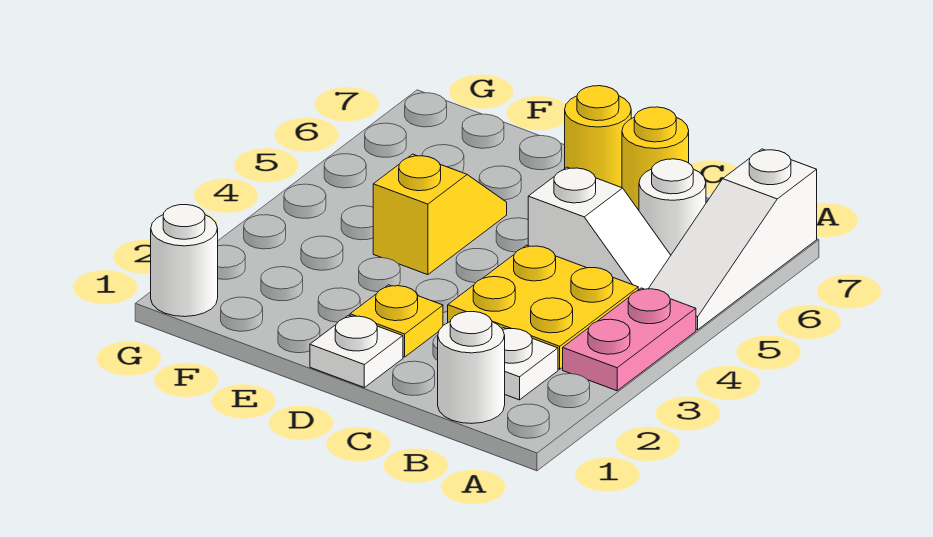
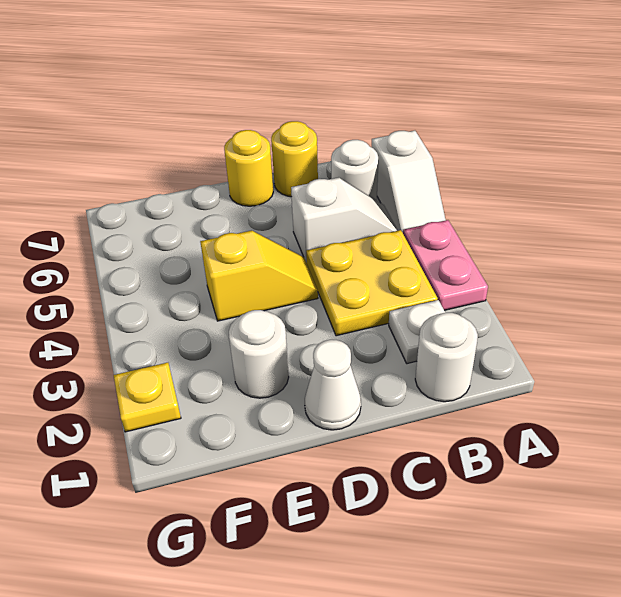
white slope A5:A7 level 1 top 7 -> white slope A5:A6 level 1 top 6
white plate D1 level 1 -> white cone D1 level 1
yellow plate D2 level 1 -> yellow plate G2 level 1
yellow slope E4:E5 level 1 top 4 -> yellow slope D4:E4 level 1 top E
white round brick G1 level 1 -> white round brick E2 level 1

